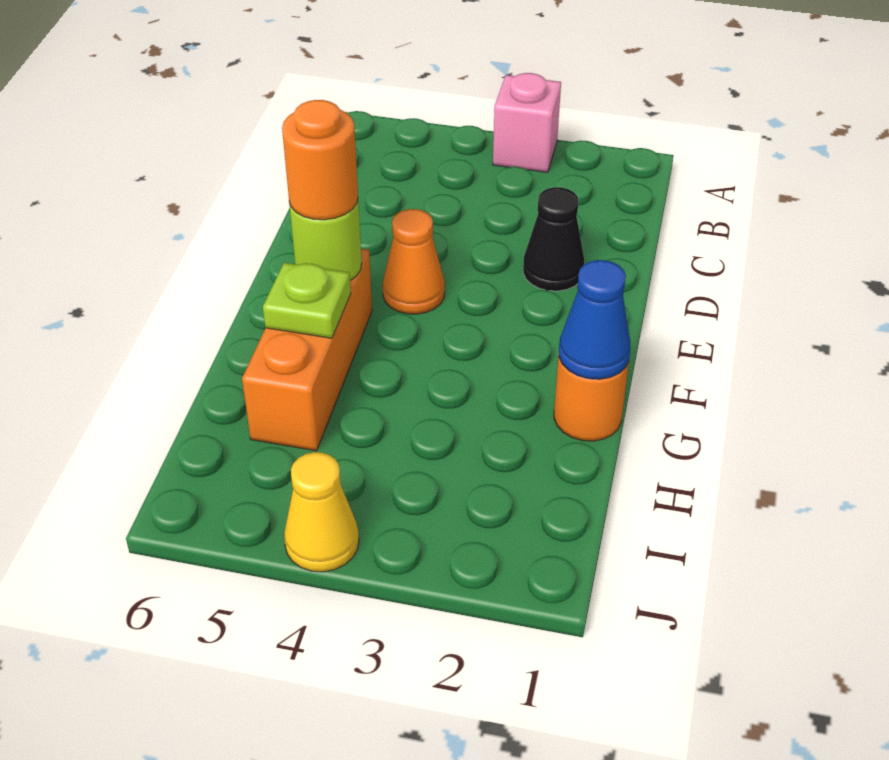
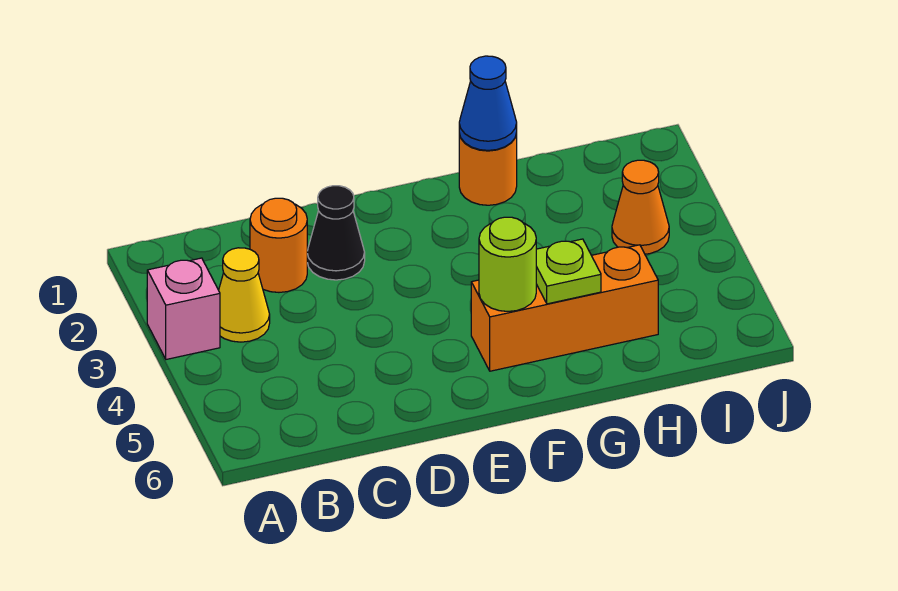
orange cone E4 level 1 -> orange cone I3 level 1
orange round brick F5 level 3 -> orange round brick C2 level 1
yellow cone J4 level 1 -> yellow cone B3 level 1

